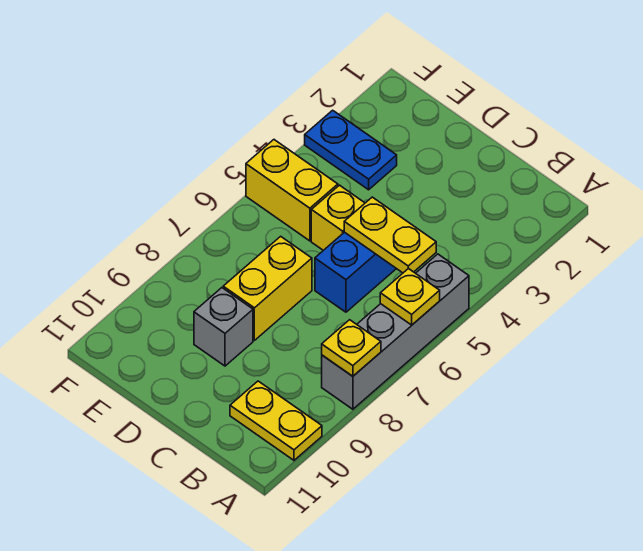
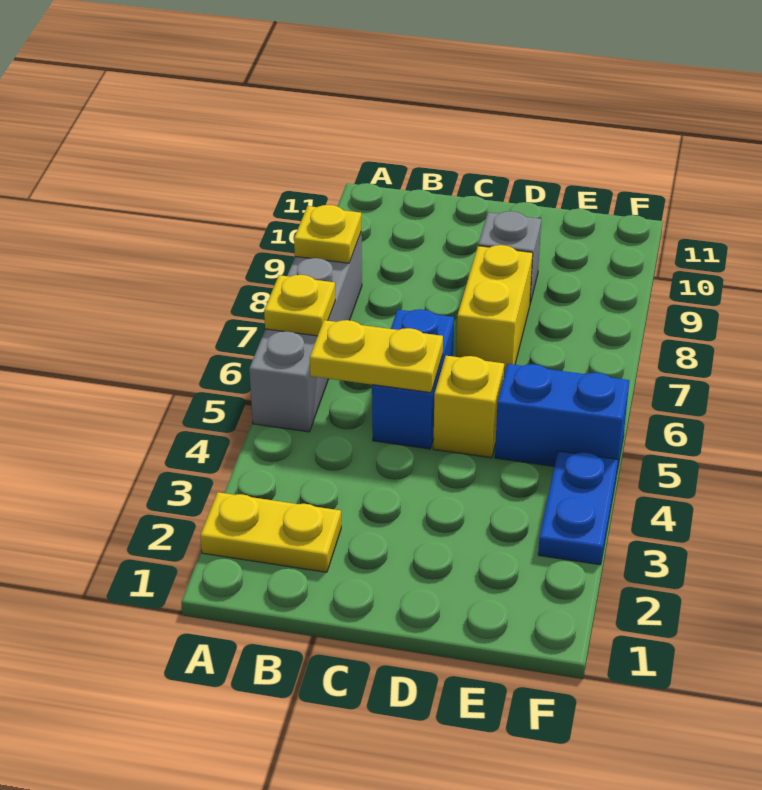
yellow plate A10:B10 level 1 -> yellow plate A2:B2 level 1
blue plate E3:F3 level 1 -> blue plate F3:F4 level 1
yellow brick E5:F5 level 1 -> blue brick E5:F5 level 1

